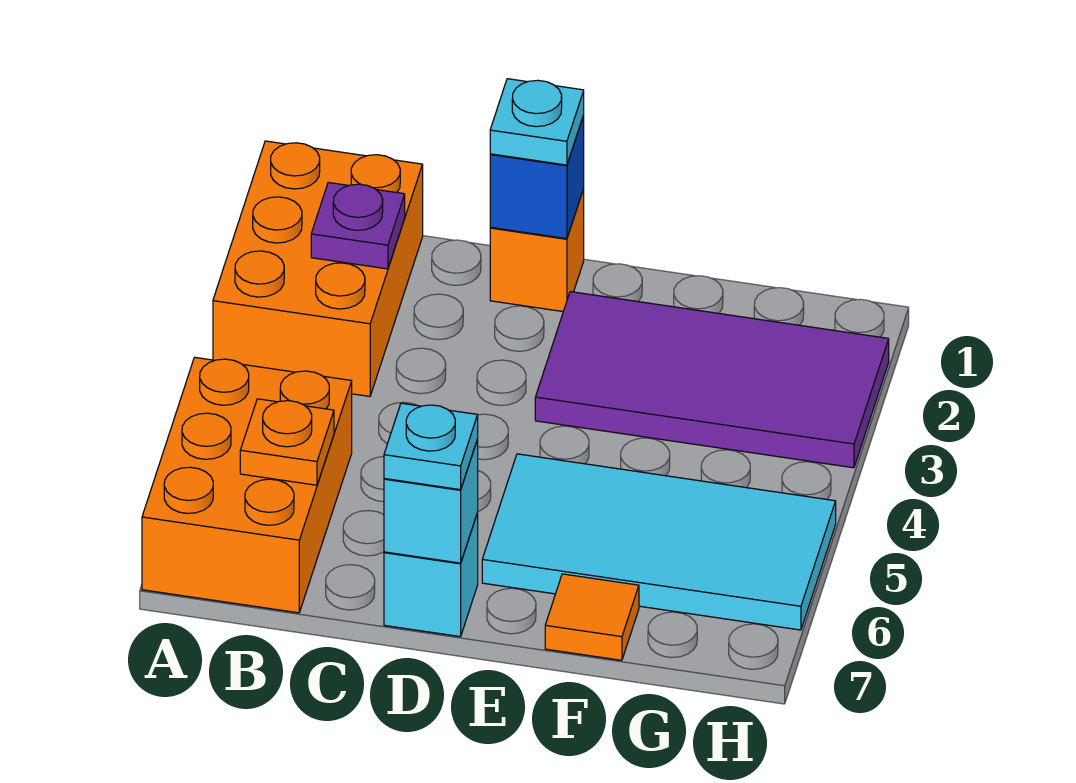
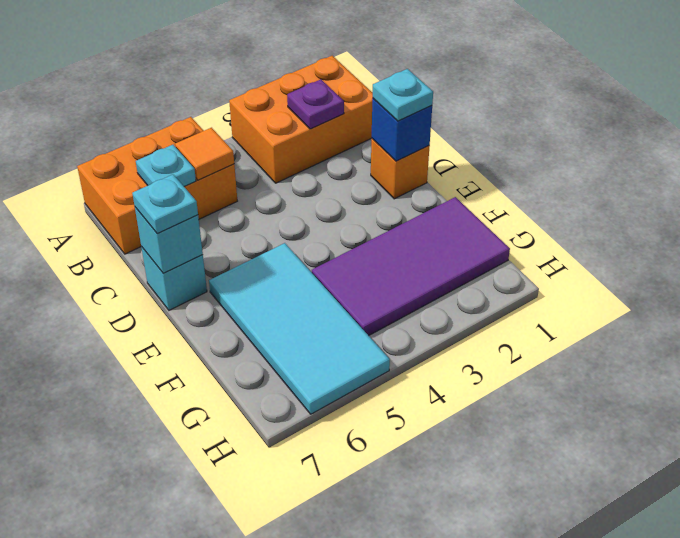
orange plate B6 level 2 -> cyan plate B6 level 2
purple tile E2:H3 level 1 -> purple tile F1:G4 level 1
orange tile F7 level 1 -> orange tile B5 level 2

